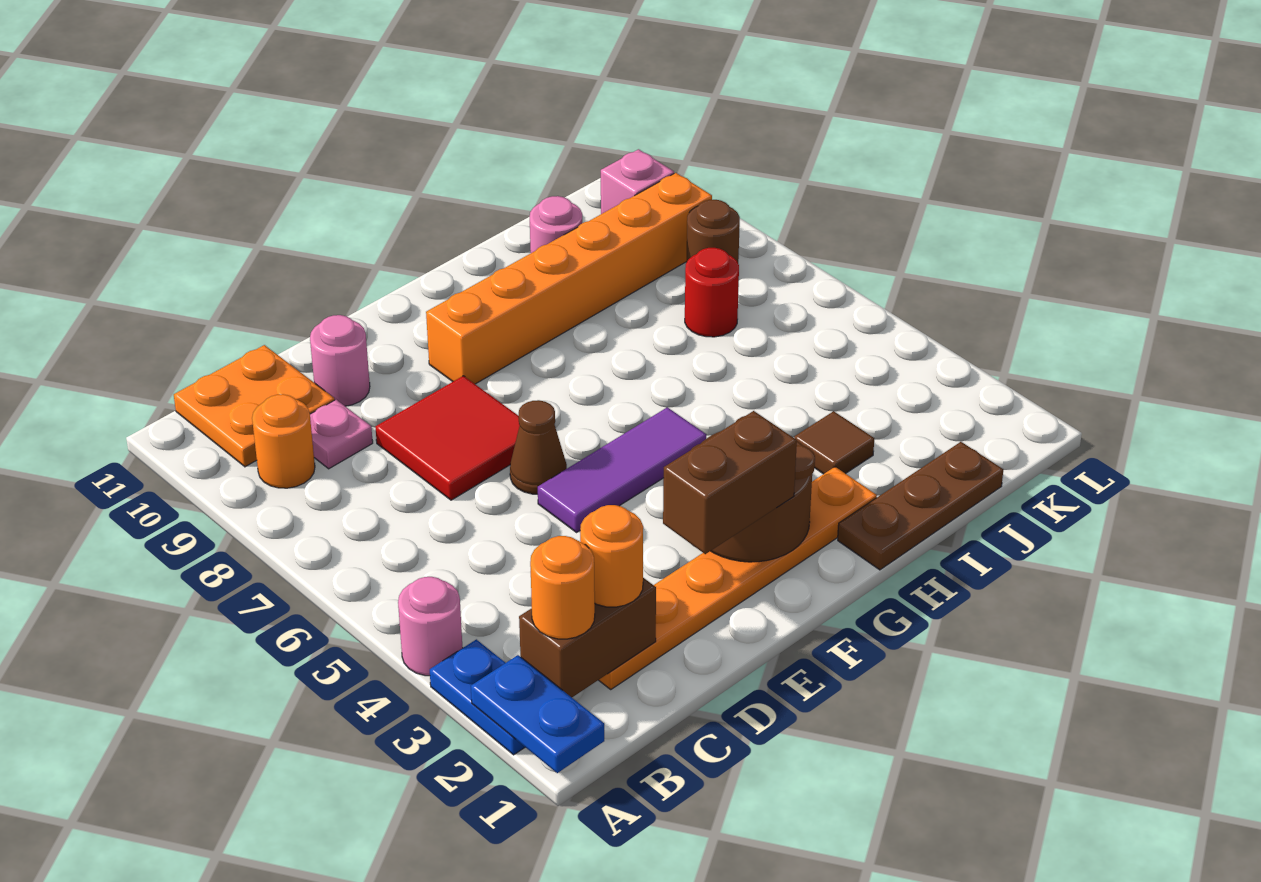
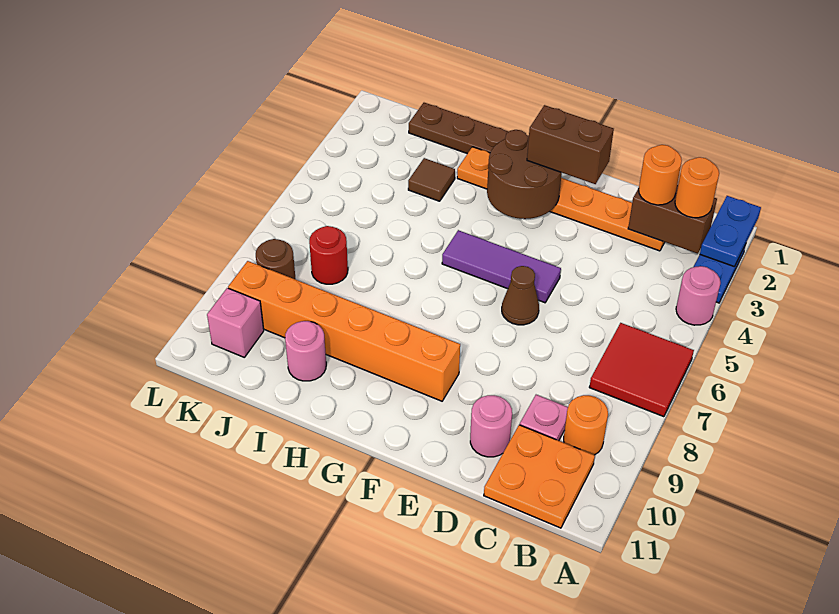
red tile D7:E8 level 1 -> red tile A6:B7 level 1

